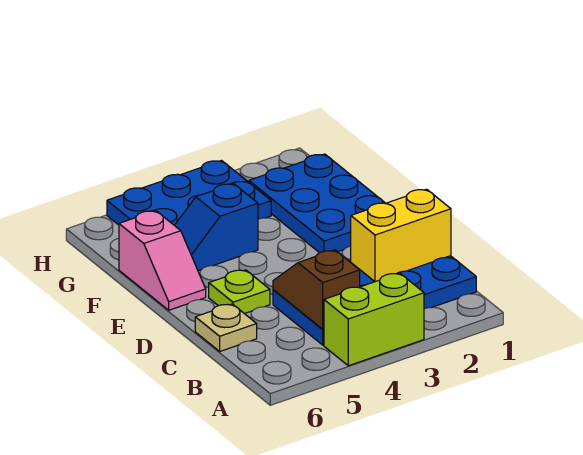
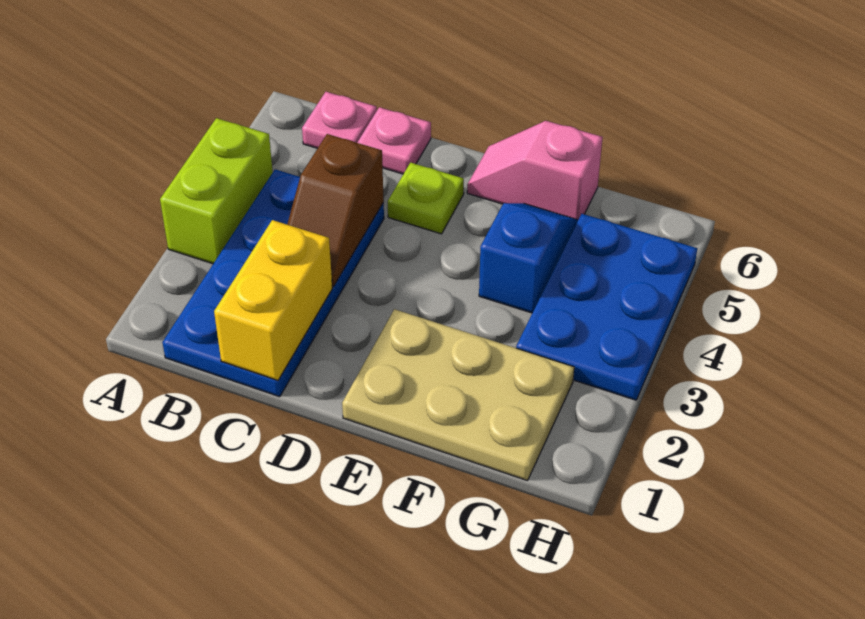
brown slope B4:C4 level 2 top B -> brown slope C3:C4 level 2 top 4
none -> pink plate B6 level 1
tan plate C6 level 1 -> pink plate C6 level 1
blue plate E1:G2 level 1 -> tan plate E1:G2 level 1

